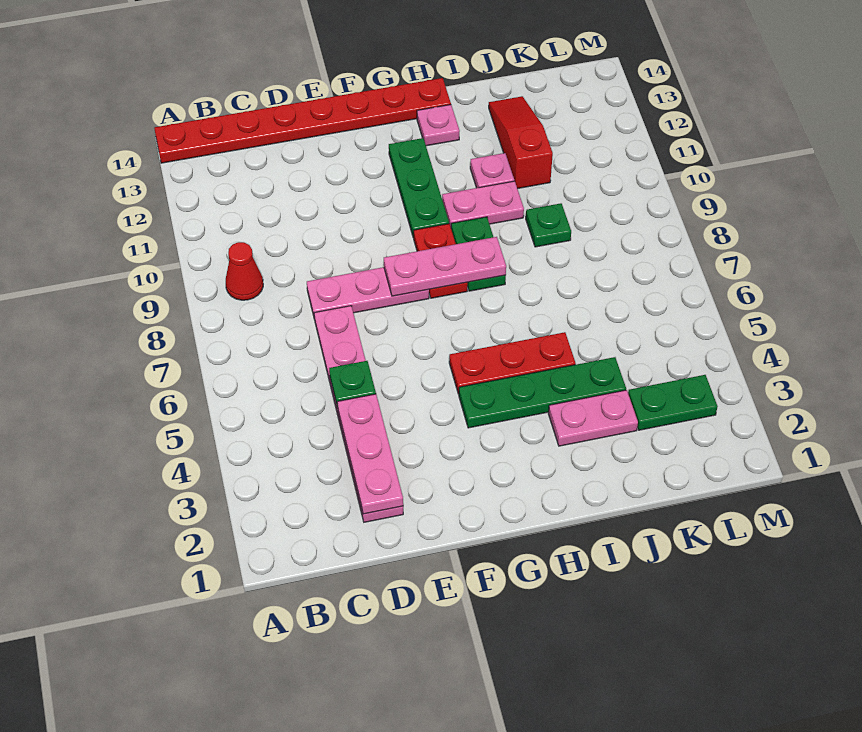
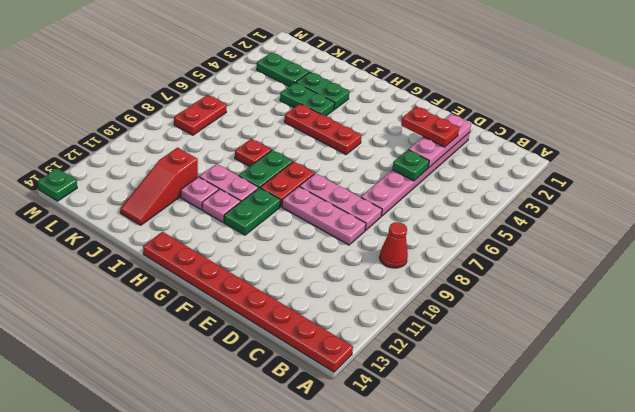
none -> red plate D3:E3 level 3
pink plate F8:H8 level 2 -> pink plate D9:F9 level 1
green plate G4:J4 level 1 -> green plate I4:J4 level 1
green plate G10:G12 level 1 -> green plate G10:G11 level 1
pink plate H13 level 1 -> pink plate H11 level 1
pink plate I3:J3 level 1 -> green plate I3:J3 level 1
none -> red plate I8 level 1
green plate J9 level 1 -> green plate M14 level 1
none -> red plate L7:L8 level 1

